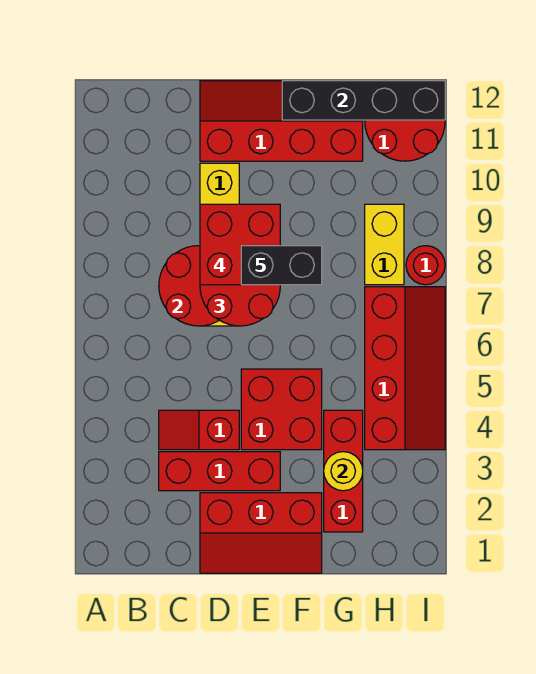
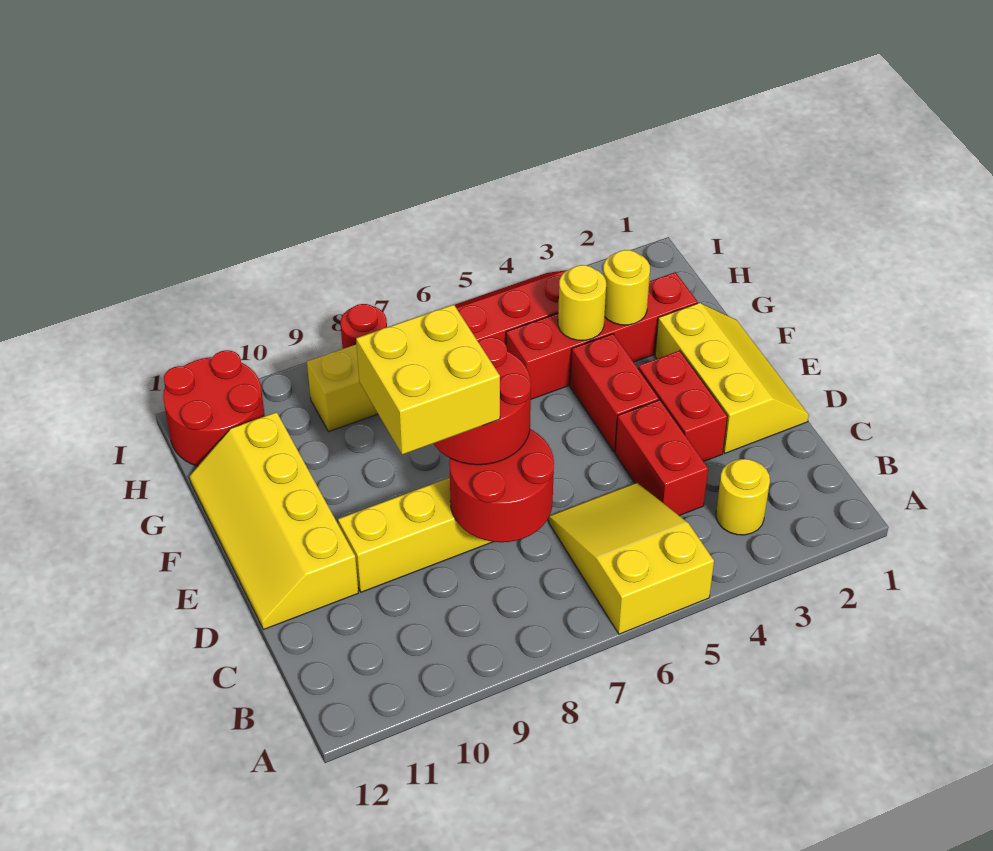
none -> yellow slope A5:C6 level 1 top A
none -> yellow round brick B3 level 1
red brick C3:E3 level 1 -> red brick D3:E3 level 1
red slope C4:D4 level 1 top D -> red brick C4:D4 level 1
red slope D1:F2 level 1 top 2 -> yellow slope D1:F2 level 1 top 2
red brick D8:E9 level 4 -> yellow brick D8:E9 level 4
red slope D11:G12 level 1 top 11 -> yellow slope D11:G12 level 1 top 11
red brick E4:F5 level 1 -> red brick E4:F4 level 1
black brick E8:F8 level 5 -> none
black brick F12:I12 level 2 -> none
red brick G2:G4 level 1 -> red brick G2:G5 level 1
none -> yellow round brick G4 level 2

